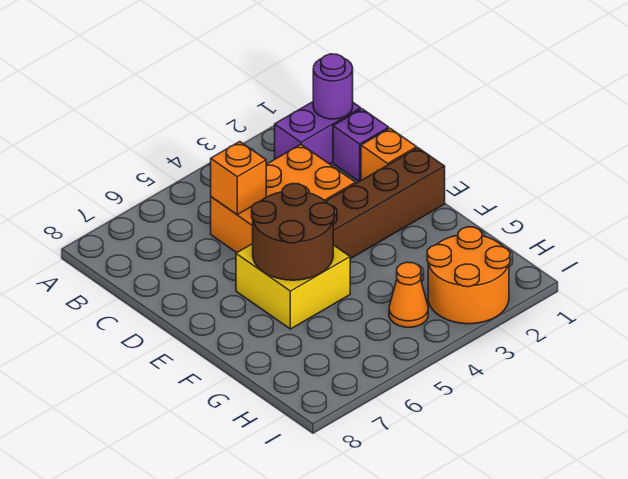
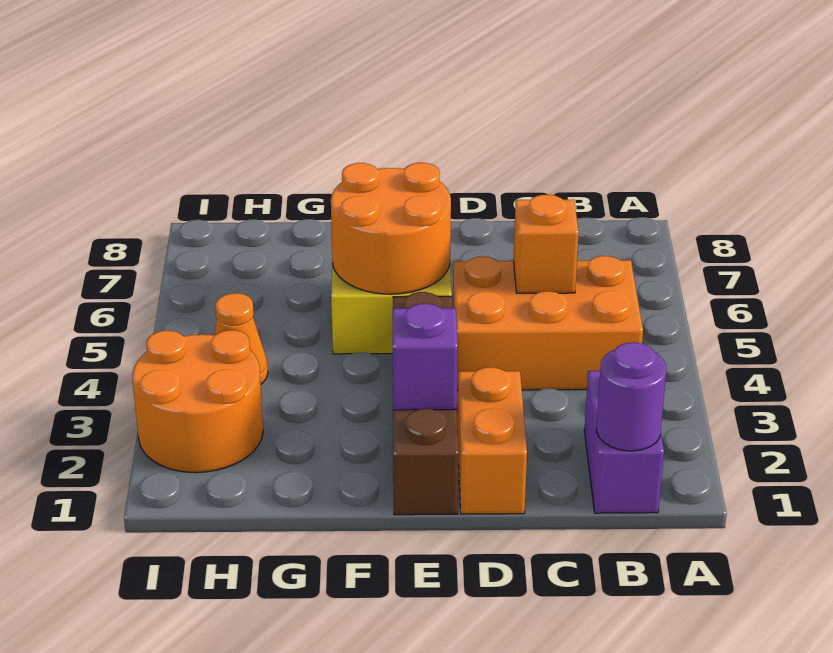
purple brick C1 level 1 -> purple brick E2 level 2
orange brick C3:D5 level 1 -> orange brick B4:D5 level 1
orange brick D1 level 1 -> orange brick D1:D2 level 1
brown round brick E5:F6 level 2 -> orange round brick E5:F6 level 2

